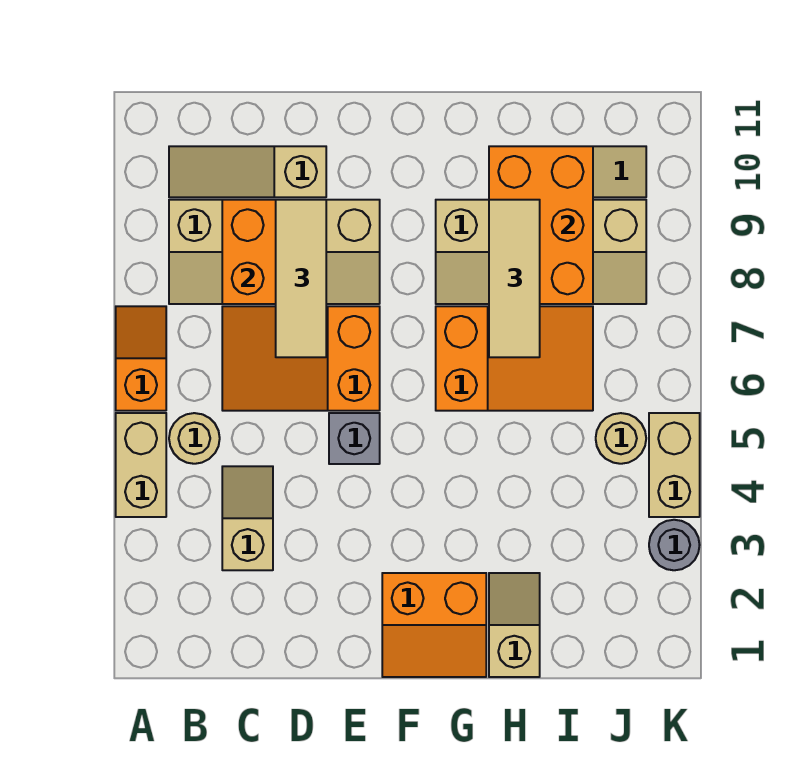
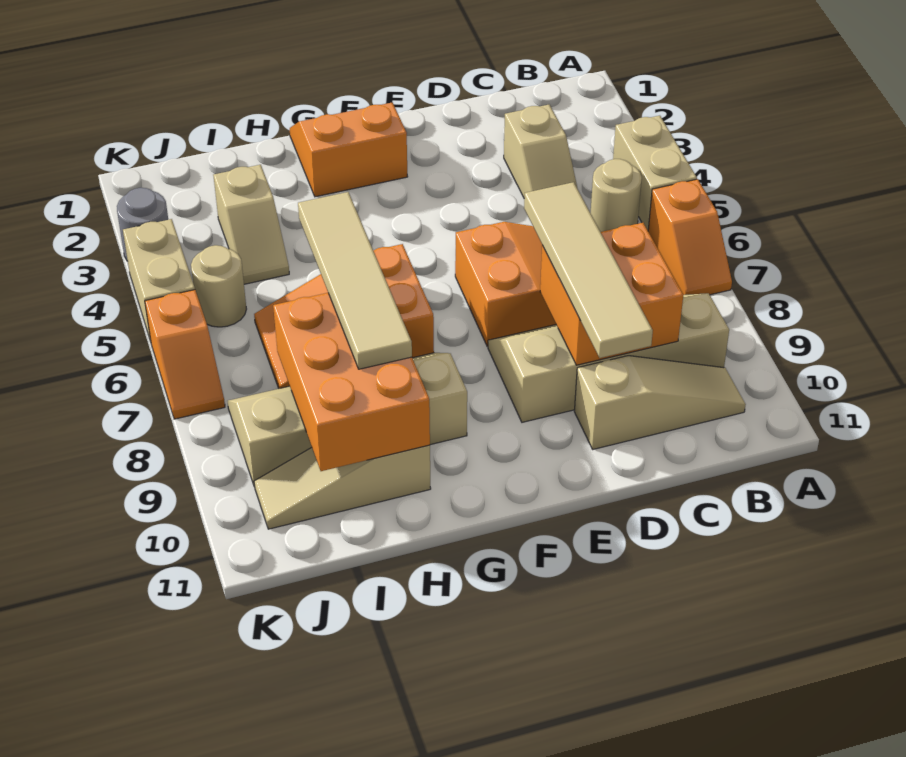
tan tile D7:D9 level 3 -> tan tile D7:D10 level 3
grey brick E5 level 1 -> none
tan slope H1:H2 level 1 top 1 -> tan slope I3:I4 level 1 top 3
tan tile H7:H9 level 3 -> tan tile H6:H9 level 3
none -> orange slope K6:K7 level 1 top 6

